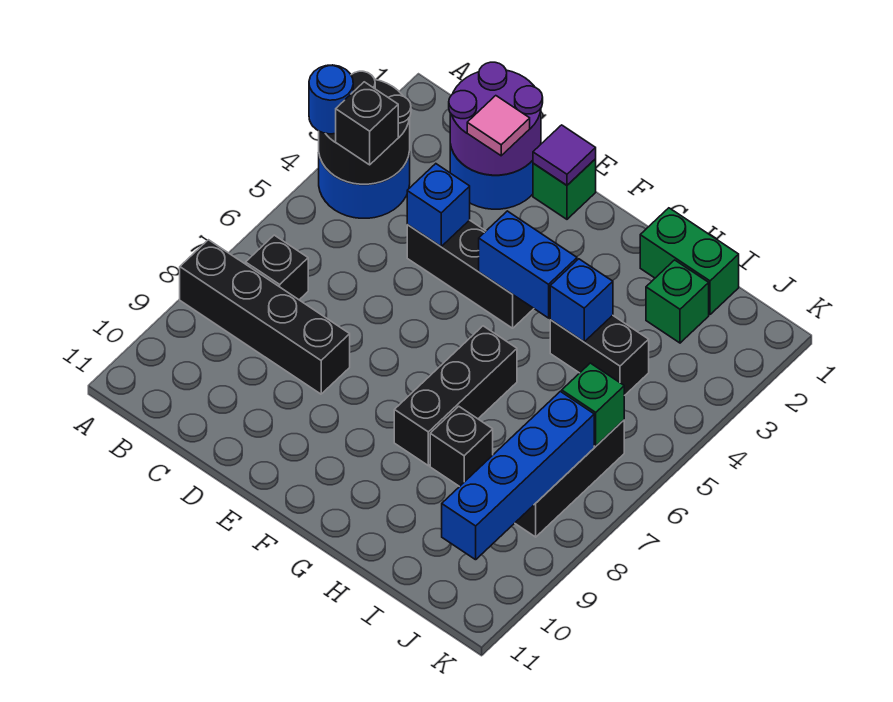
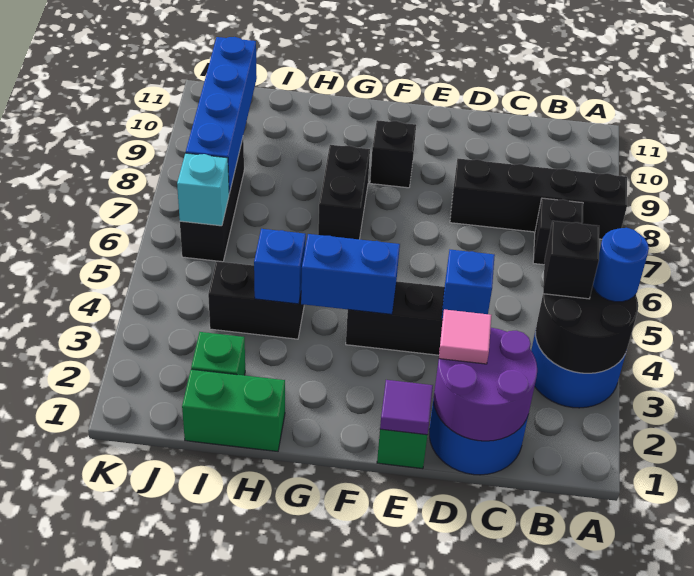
black brick G6:G8 level 1 -> black brick G7:G8 level 1
black brick H8 level 1 -> black brick F9 level 1
green brick J6 level 2 -> cyan brick J6 level 2

